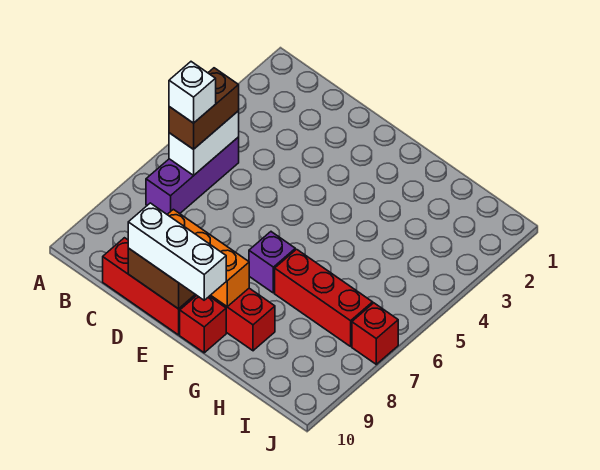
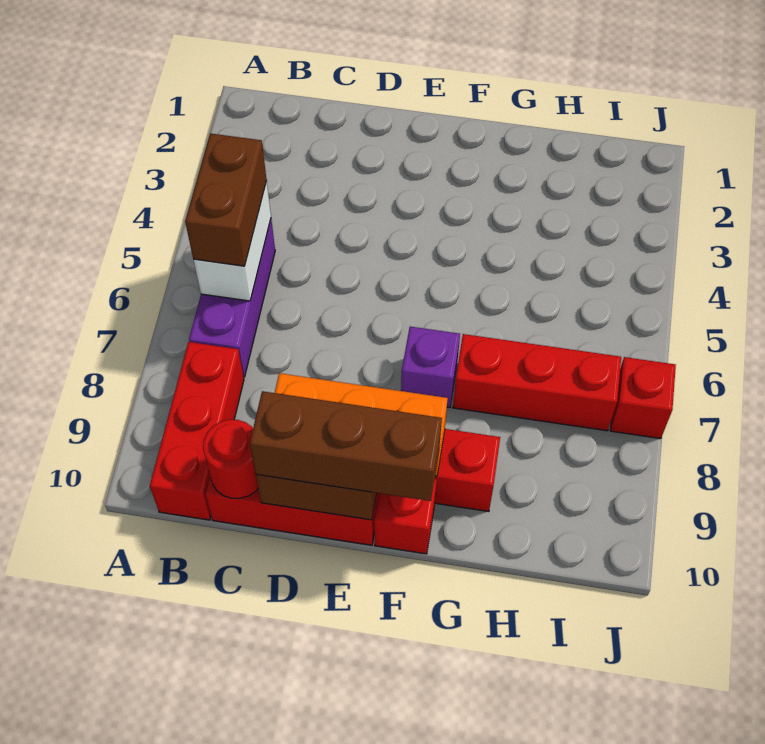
white brick B6 level 4 -> none
none -> red brick B8:B10 level 1
none -> red round brick C10 level 2
white brick D10:F10 level 3 -> brown brick D10:F10 level 3

